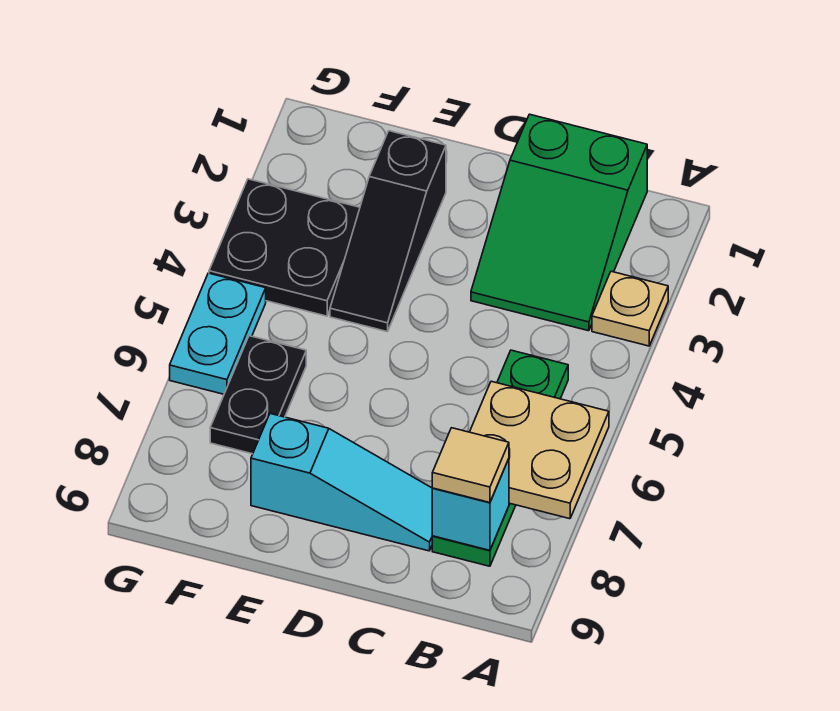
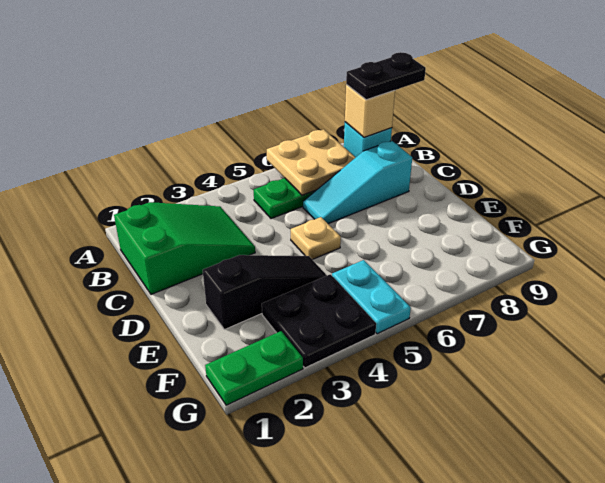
tan plate A3 level 1 -> tan plate D5 level 1
tan tile B8 level 3 -> tan brick B8 level 3
cyan slope C8:E8 level 1 top E -> cyan slope C6:C8 level 1 top 8
black plate F6:F7 level 1 -> black plate B8:B9 level 4
none -> green plate G1:G2 level 1
cyan plate G5:G6 level 1 -> cyan plate F5:G5 level 1

